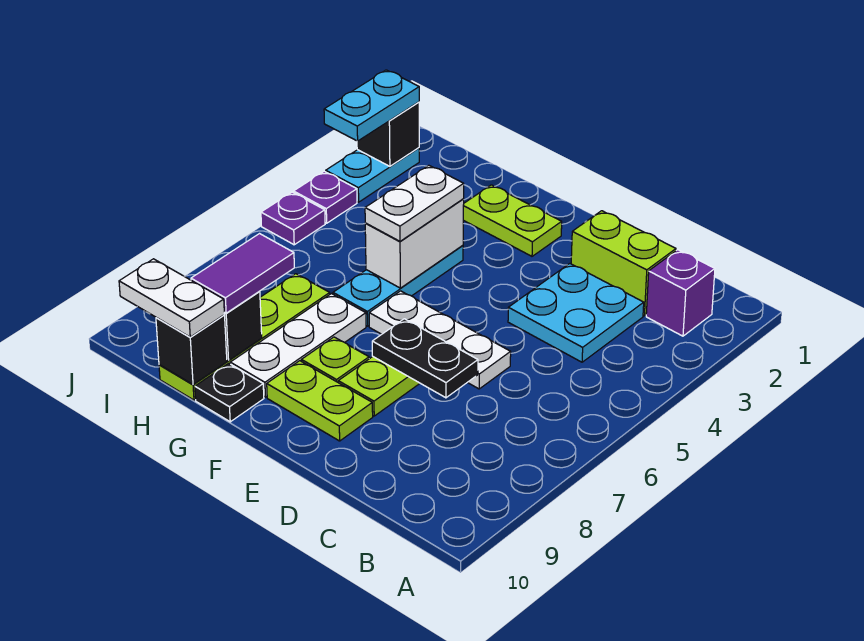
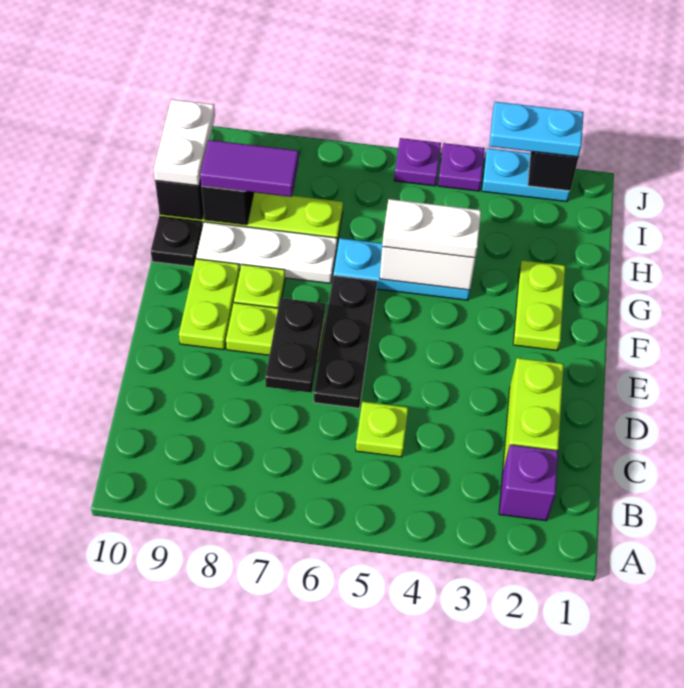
cyan plate C3:D4 level 1 -> none
none -> lime plate C5 level 1
white plate D6:F6 level 1 -> black plate D6:F6 level 1

